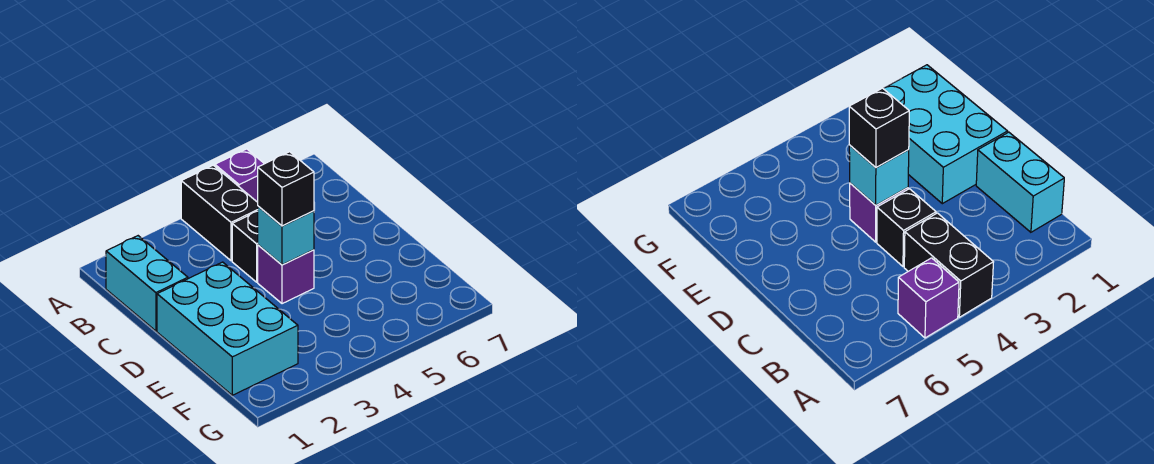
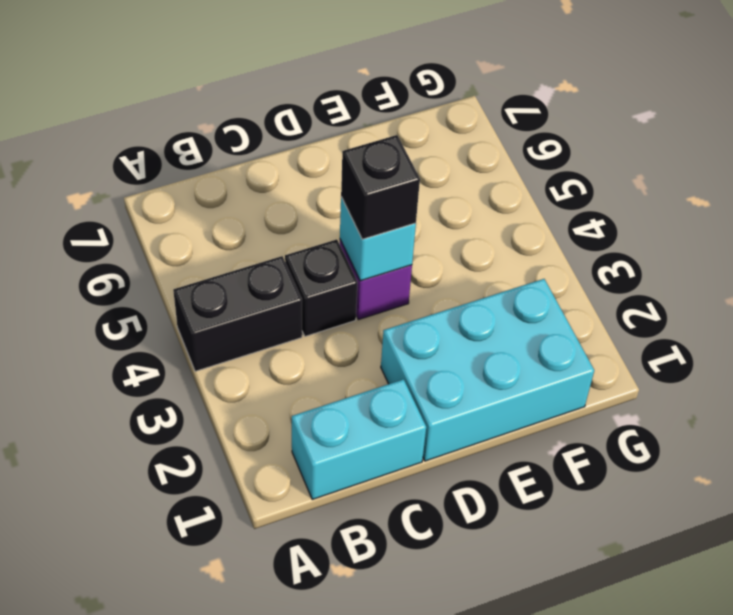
purple brick A5 level 1 -> none

